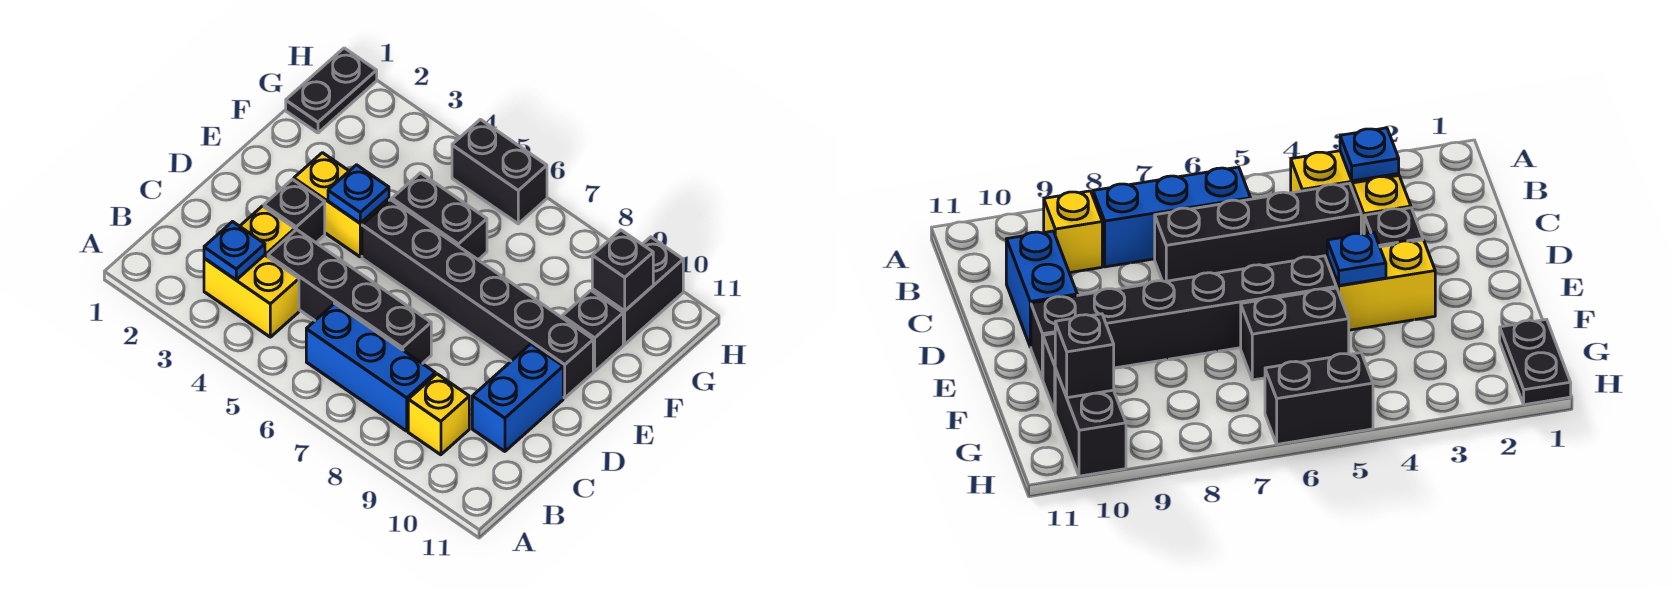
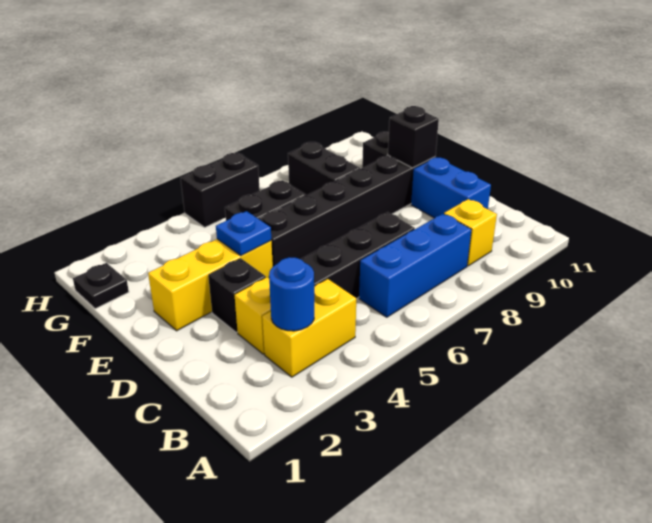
blue plate B3 level 2 -> blue round brick B3 level 2
yellow brick E3:E4 level 1 -> yellow brick E2:E4 level 1
black plate G1:H1 level 1 -> black plate G1 level 1
black brick G10:H10 level 1 -> black brick F8:G8 level 1
black brick G10 level 2 -> black brick E10 level 2

